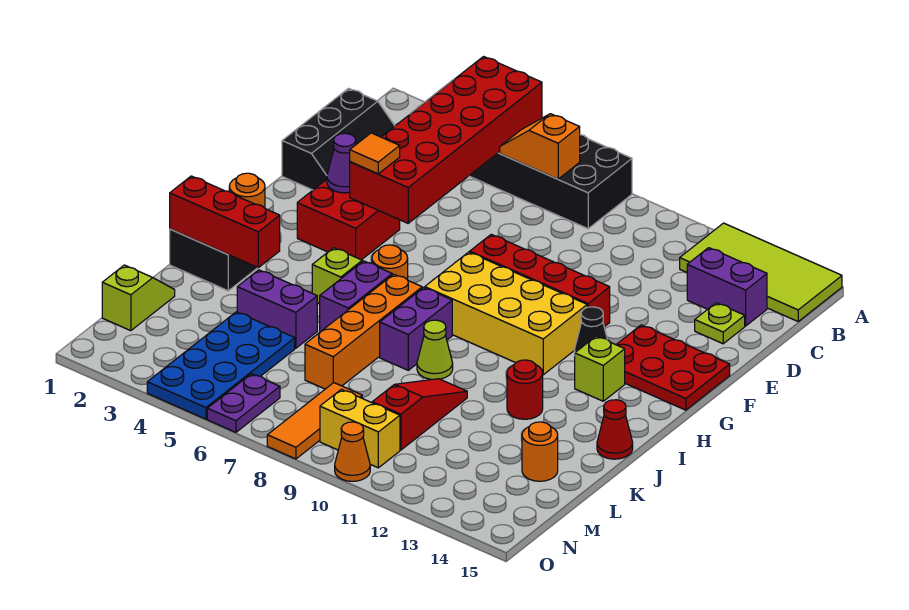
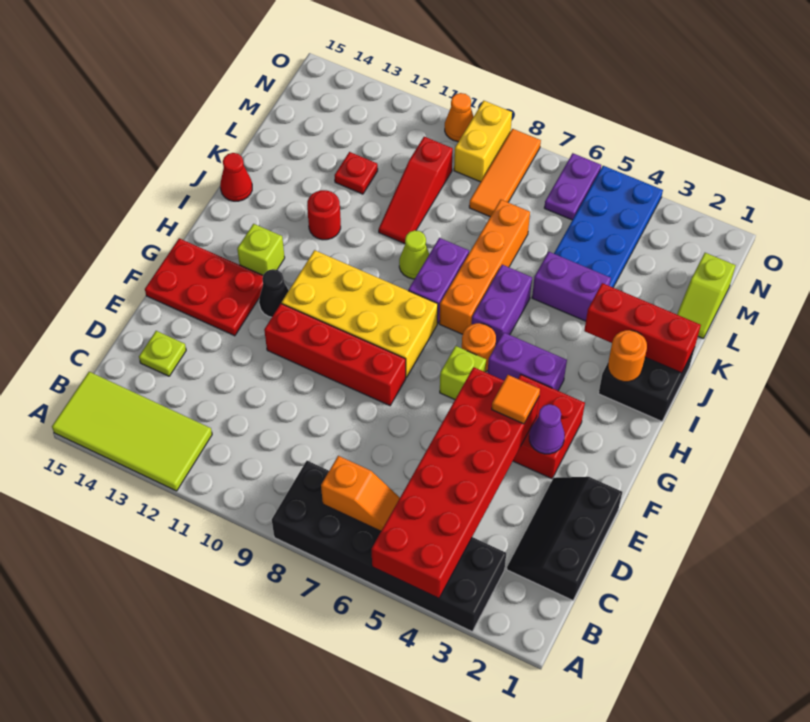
purple brick C13:C14 level 1 -> purple brick H4:H5 level 1
lime brick I5 level 1 -> lime brick G6 level 1
none -> red plate L12 level 1
orange round brick L14 level 1 -> none
yellow brick N9:N10 level 1 -> yellow brick N9:O9 level 1

